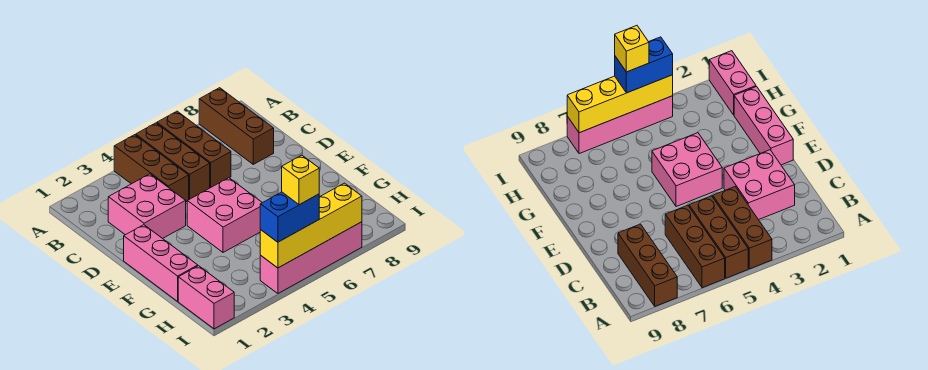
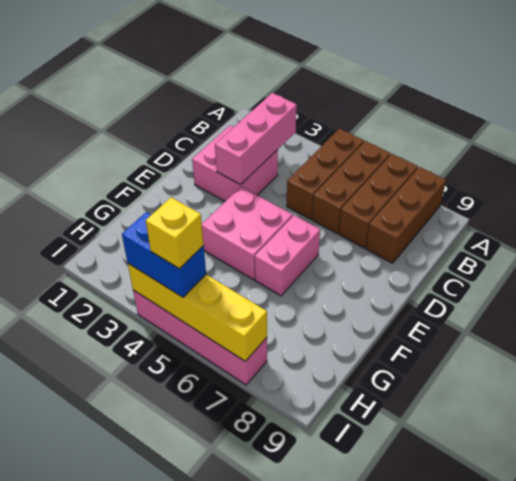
brown brick A4:C4 level 1 -> brown brick A7:C7 level 1
pink brick E1:G1 level 1 -> pink brick B3:D3 level 2
pink brick H1:I1 level 1 -> pink brick E6:F6 level 1

